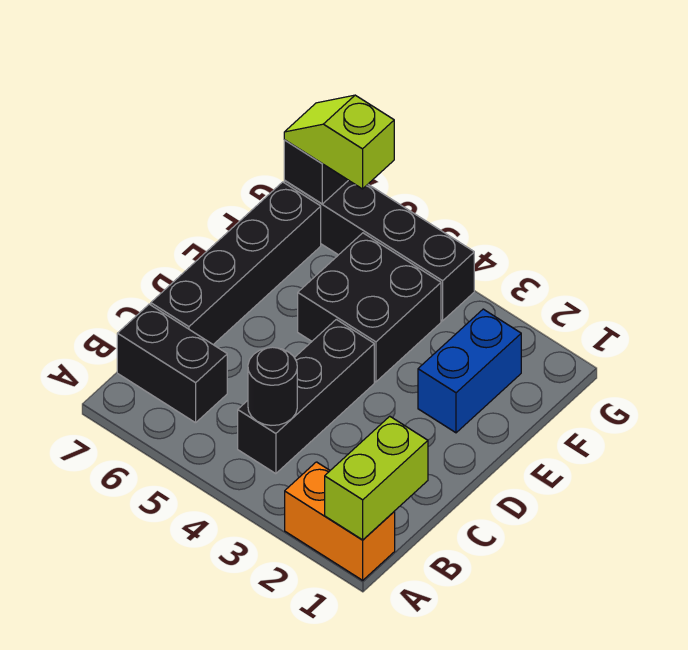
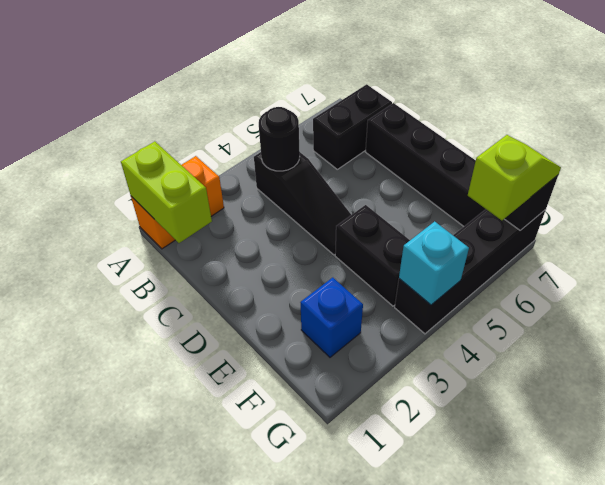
black brick B4:D4 level 1 -> black slope B4:D4 level 1 top B
blue brick E2:F2 level 1 -> blue brick F2 level 1
black brick E4:F5 level 1 -> black brick E4:F4 level 1
none -> cyan brick G4 level 2

